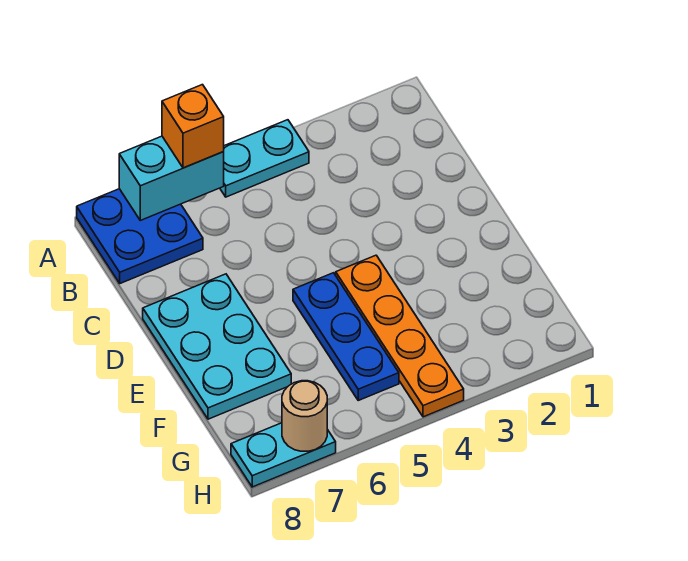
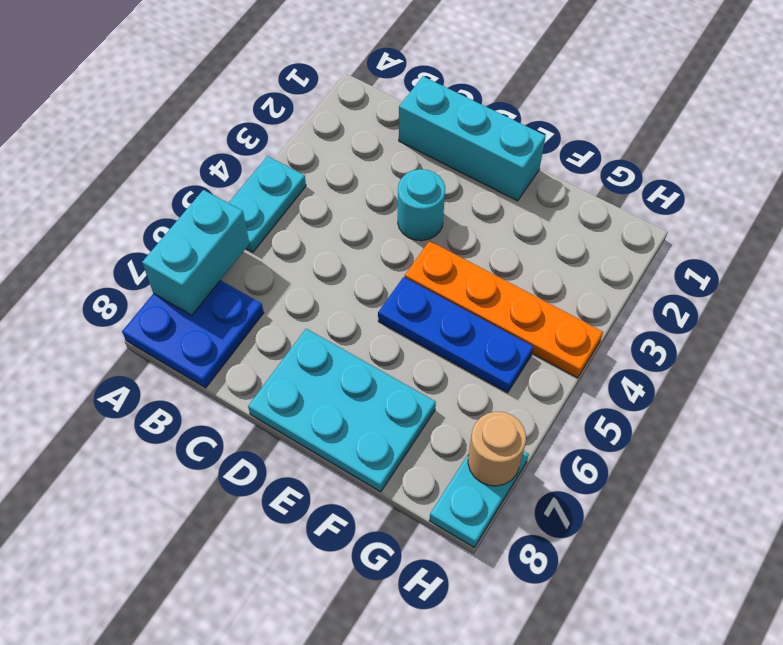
orange brick A6 level 3 -> none
none -> cyan brick C1:E1 level 1
none -> cyan round brick D3 level 1

